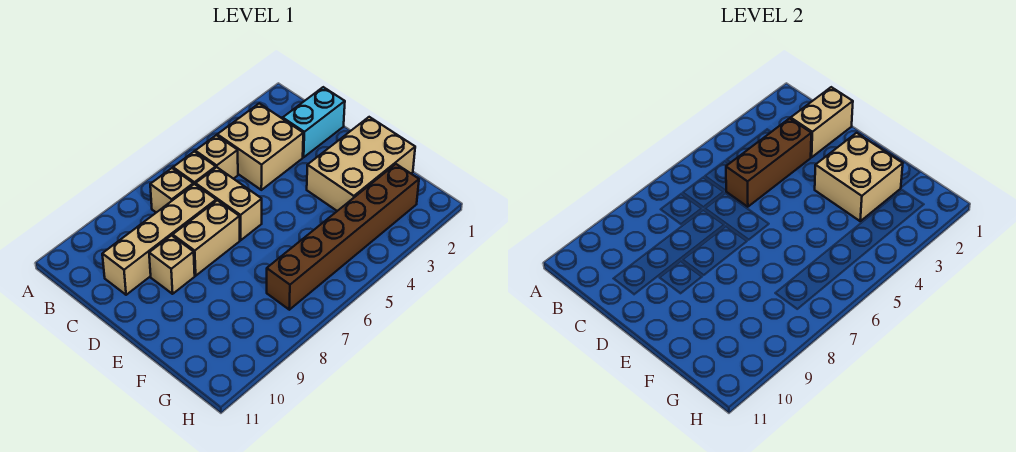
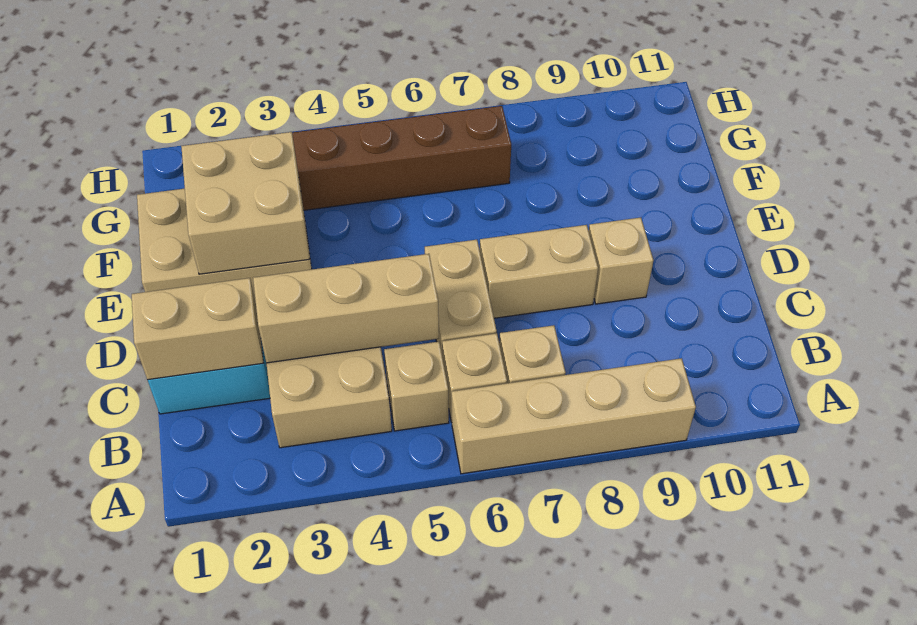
brown brick C3:C5 level 2 -> tan brick C3:C5 level 2
tan brick C7:C10 level 1 -> tan brick A6:A9 level 1

